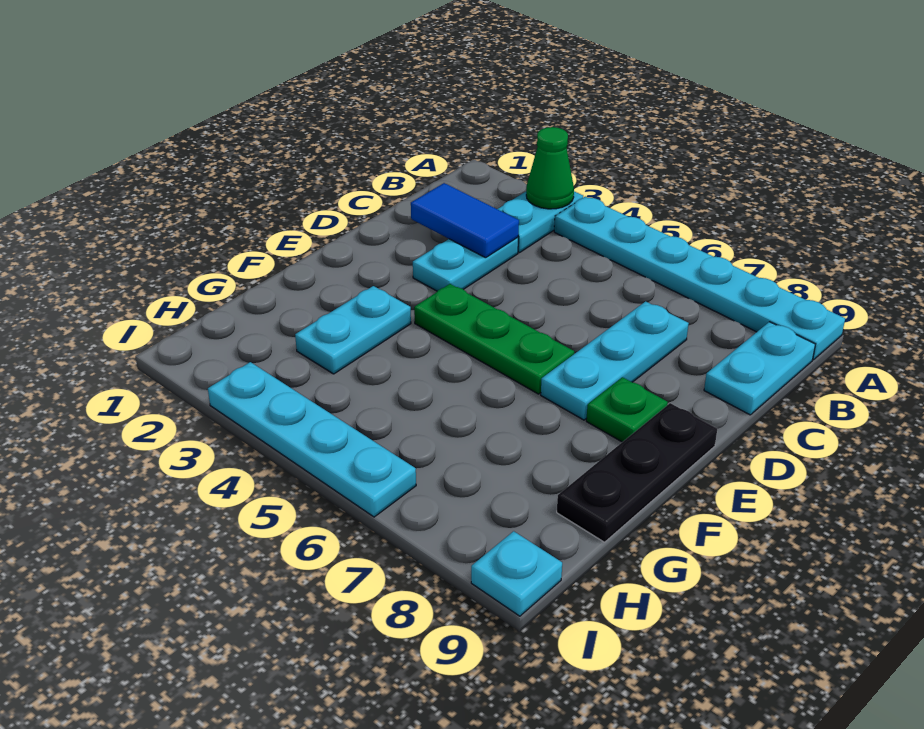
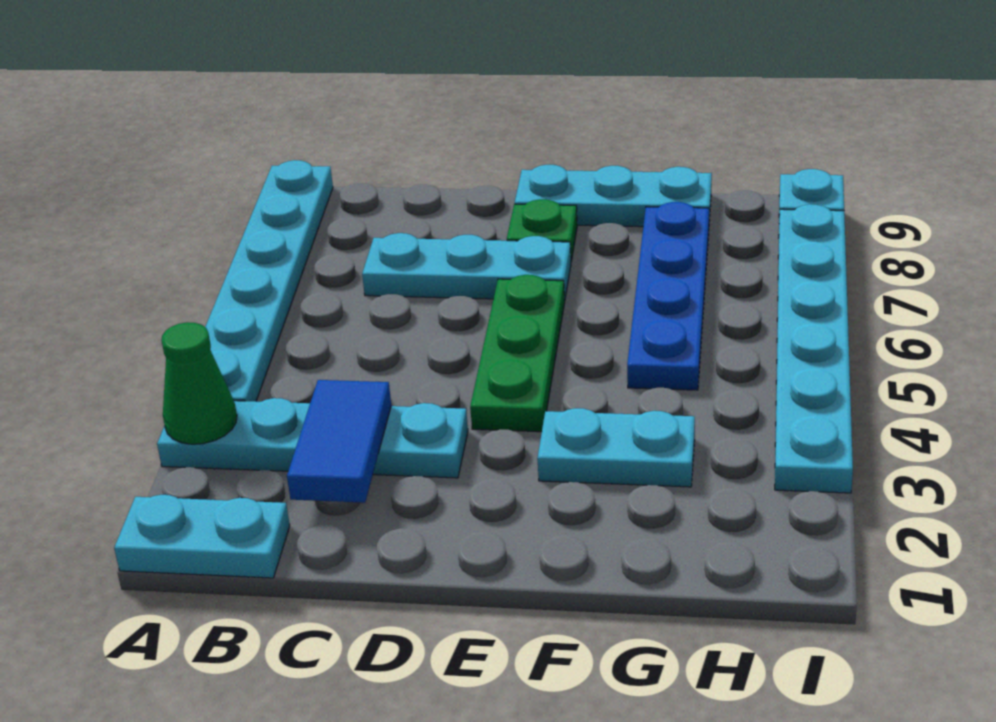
cyan plate B9:C9 level 1 -> cyan plate A1:B1 level 1
black plate E9:G9 level 1 -> cyan plate E9:G9 level 1
none -> blue plate G5:G8 level 1
cyan plate I3:I6 level 1 -> cyan plate I3:I8 level 1

